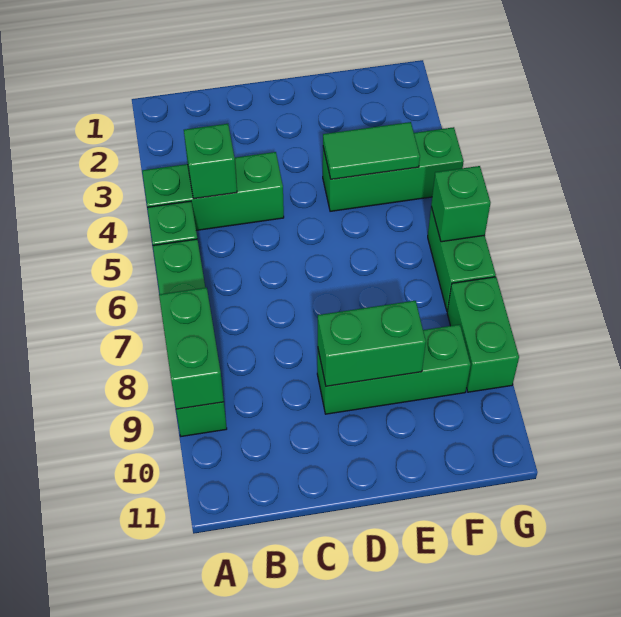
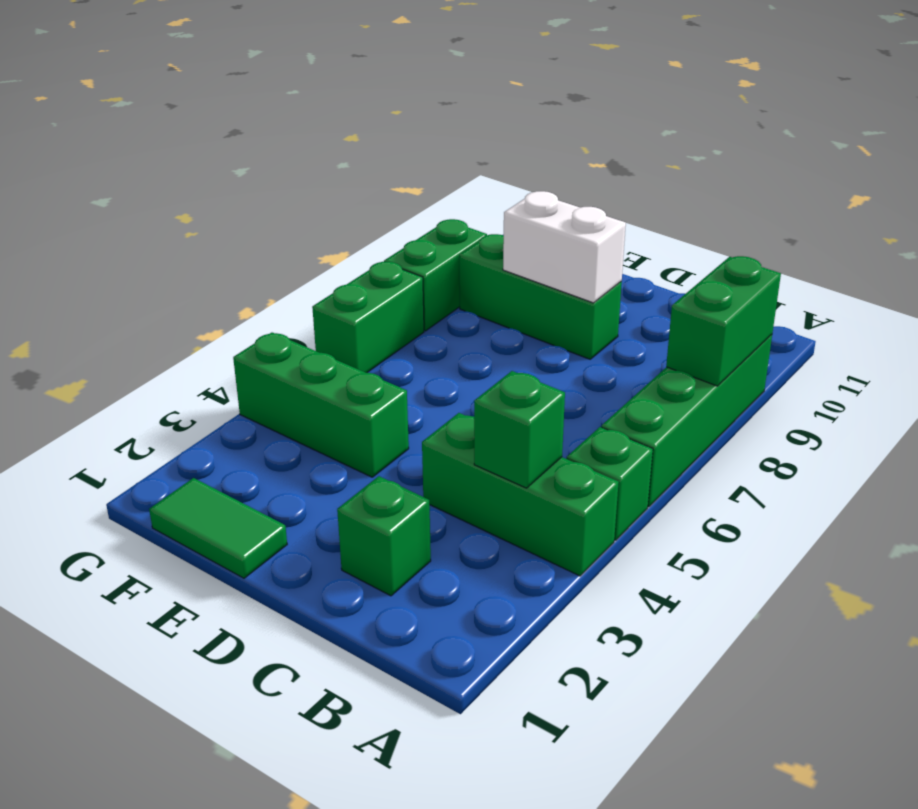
green brick D9:E9 level 2 -> white brick D9:E9 level 2
green tile E4:F4 level 2 -> green tile E1:F1 level 1
green brick G6 level 2 -> green brick C2 level 1

